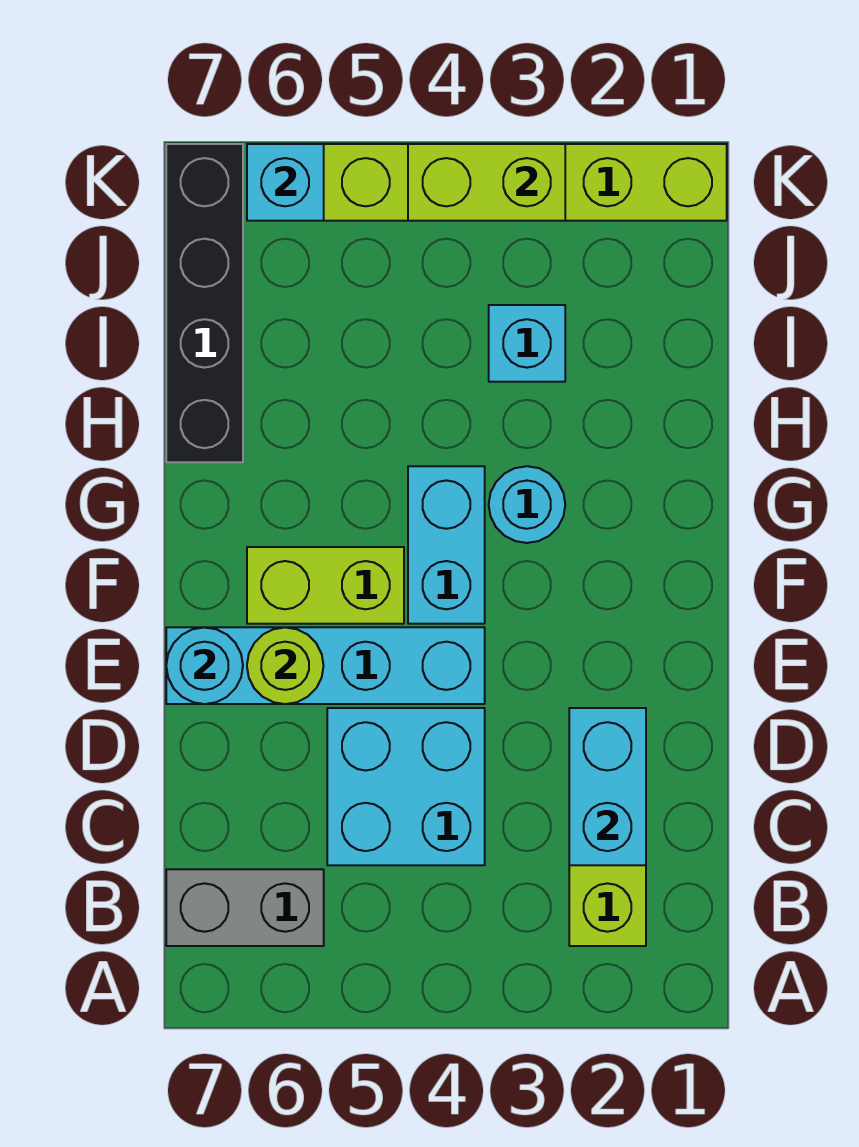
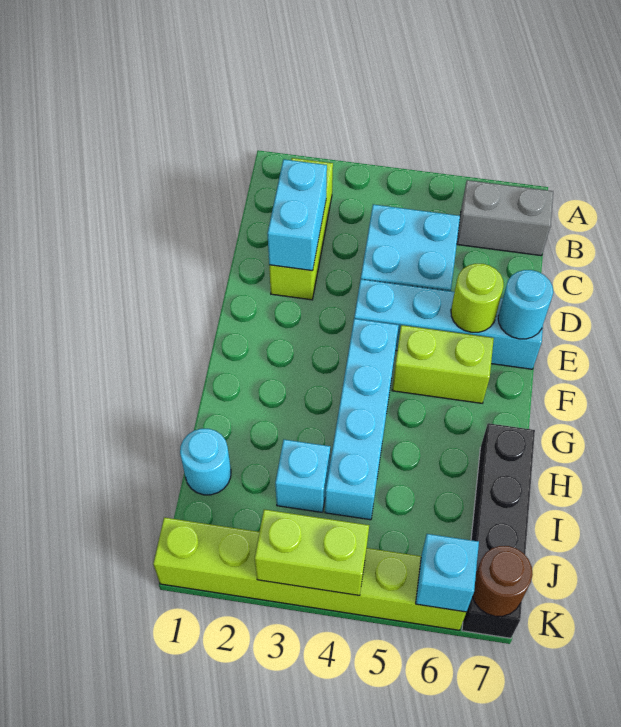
cyan brick F4:G4 level 1 -> cyan brick F4:I4 level 1
cyan round brick G3 level 1 -> cyan round brick I1 level 1
none -> brown round brick K7 level 2

